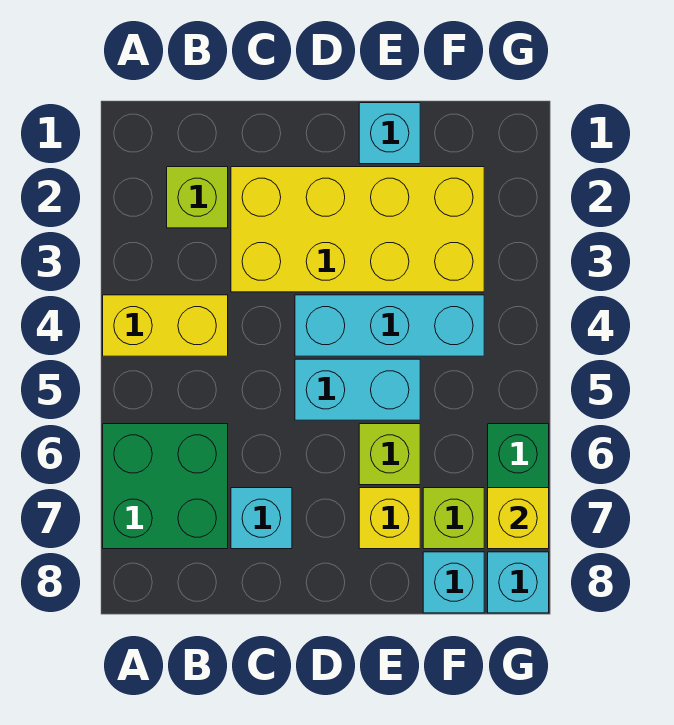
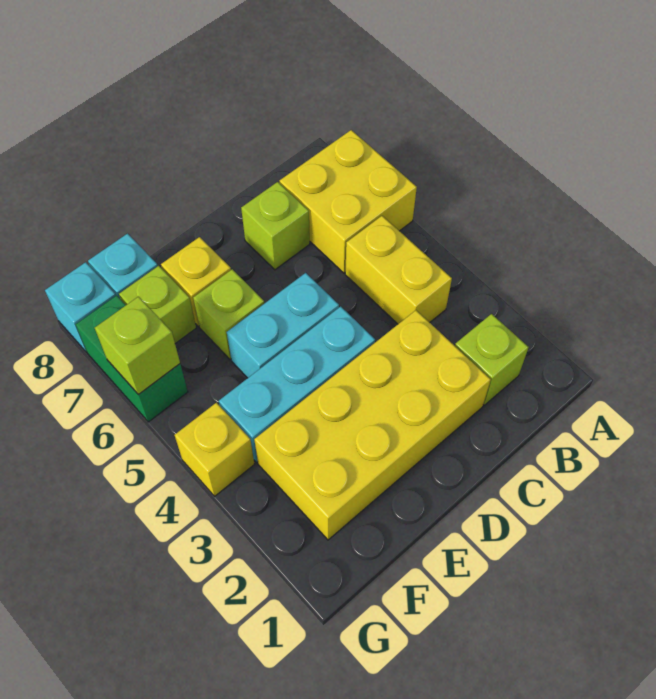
yellow brick A4:B4 level 1 -> yellow brick B4:B5 level 1
green brick A6:B7 level 1 -> yellow brick A6:B7 level 1
cyan brick C7 level 1 -> lime brick C7 level 1
cyan brick E1 level 1 -> none
none -> lime brick G6 level 2
yellow brick G7 level 2 -> yellow brick G4 level 1

